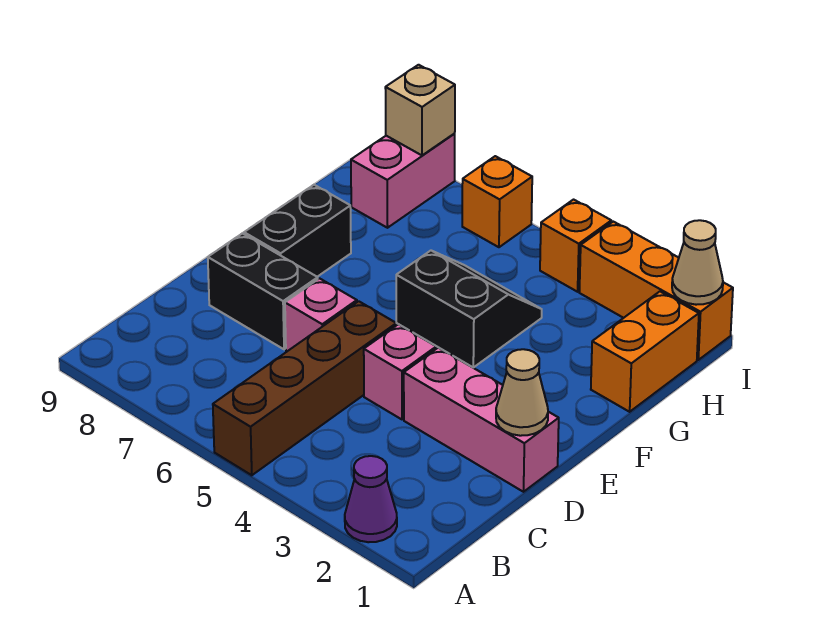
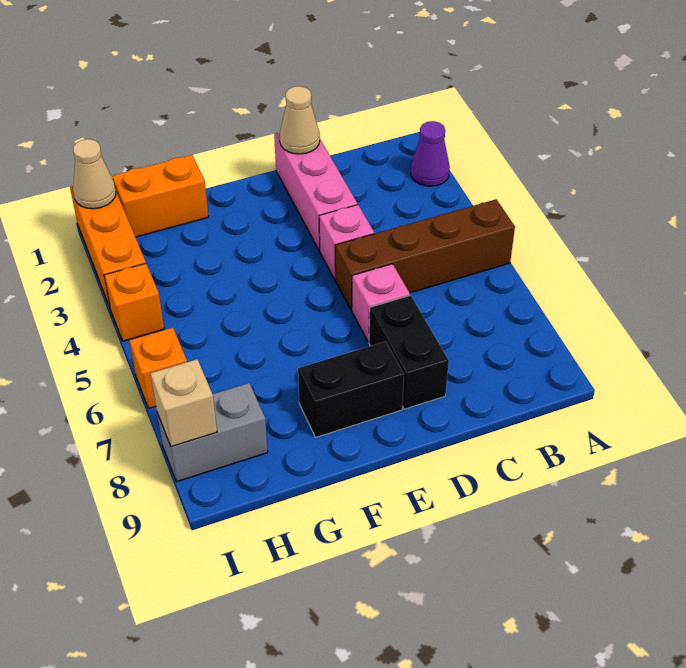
black slope F4:G5 level 1 top F -> none
pink brick H8:I8 level 1 -> grey brick H8:I8 level 1

